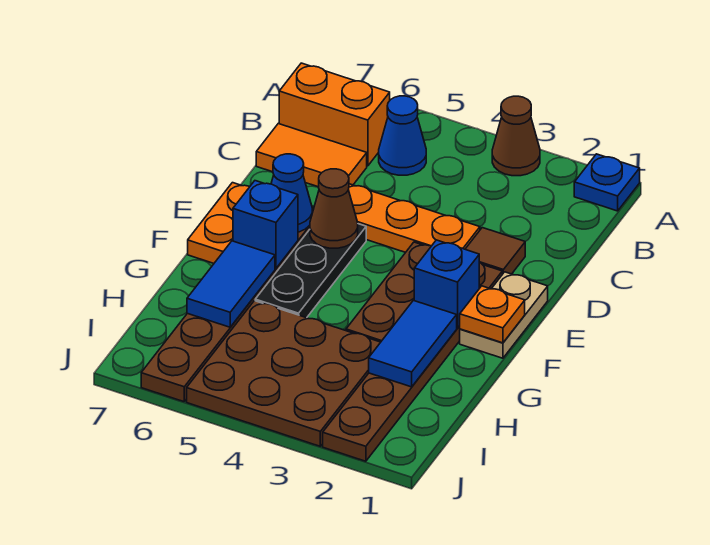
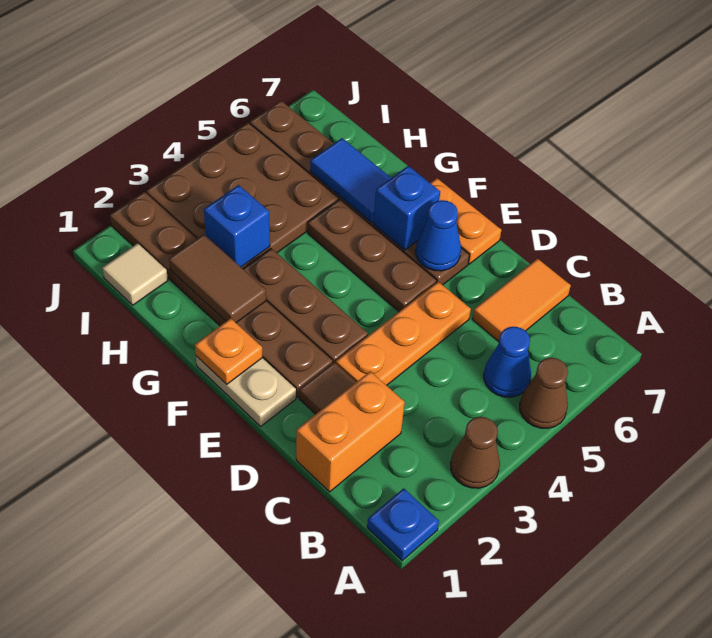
orange brick B6:B7 level 1 -> orange brick C1:C2 level 1
black plate E5:G5 level 1 -> brown plate E5:G5 level 1
brown cone E5 level 2 -> brown cone A5 level 1
blue brick F2 level 2 -> blue brick H3 level 2
blue tile G2:H2 level 2 -> brown tile G2:H2 level 2
none -> tan tile I1 level 1

